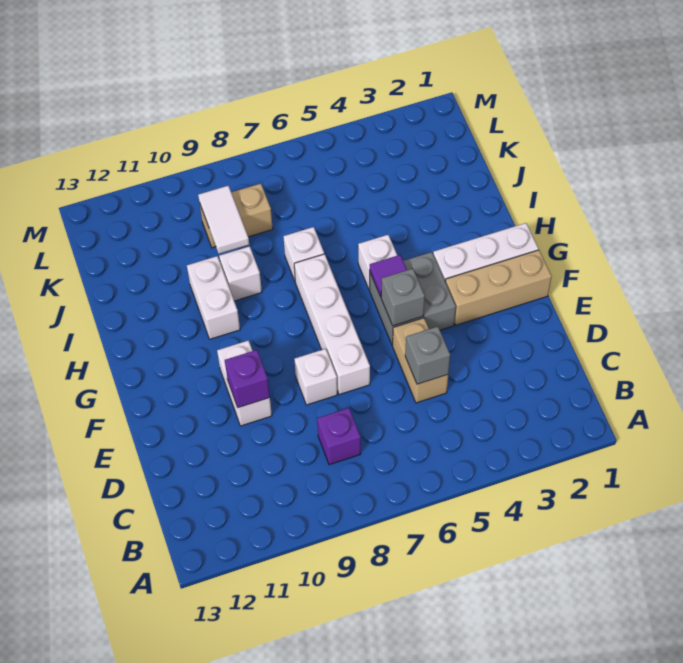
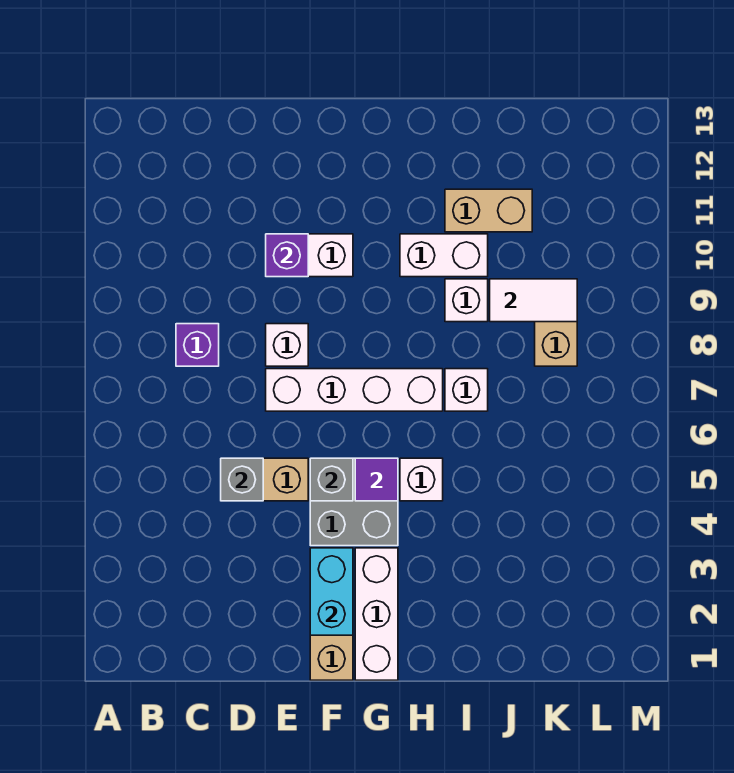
none -> cyan brick F2:F3 level 2
none -> tan brick I11:J11 level 1

